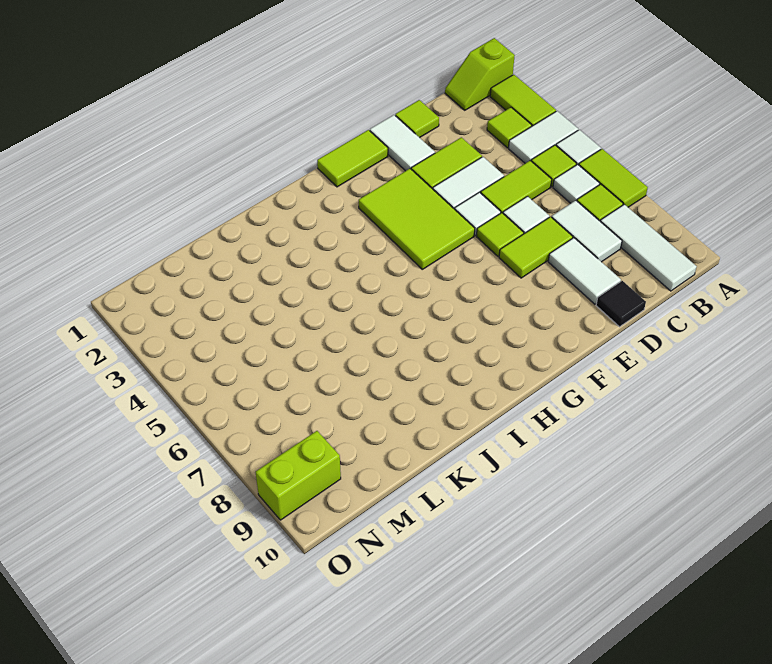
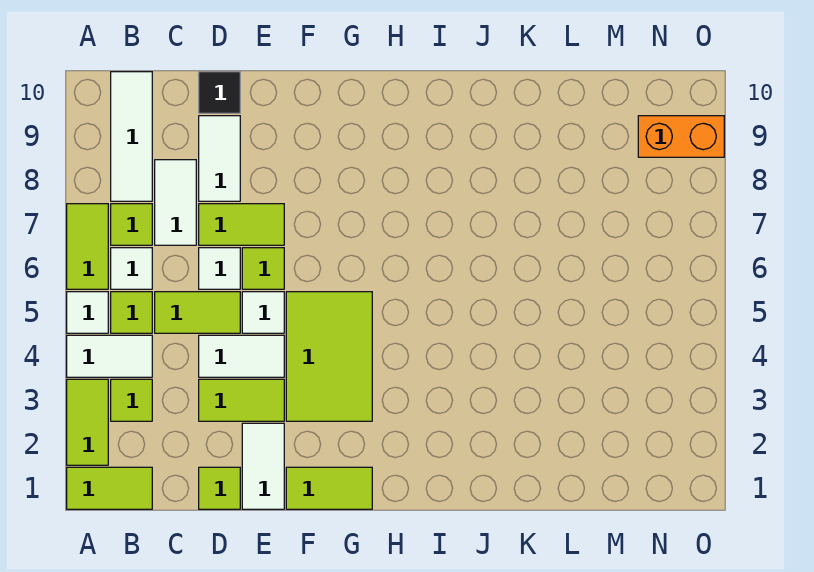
lime slope A1:B1 level 1 top A -> lime tile A1:B1 level 1
lime brick N9:O9 level 1 -> orange brick N9:O9 level 1

